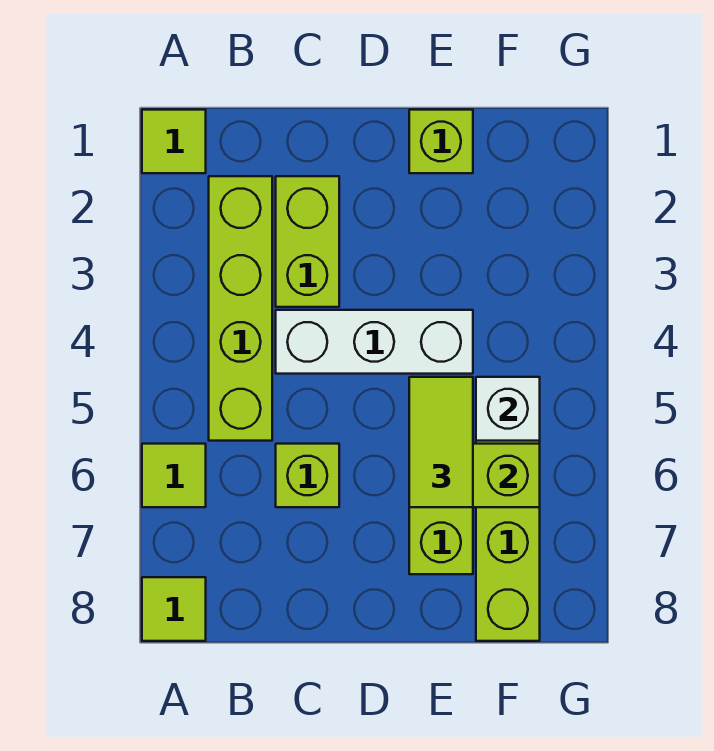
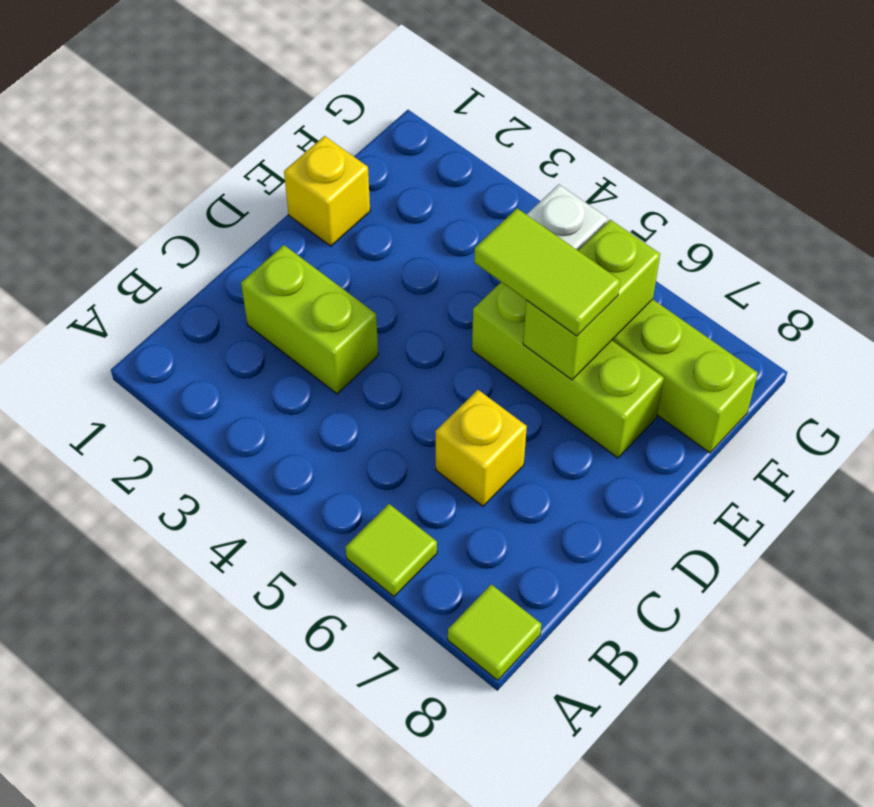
lime tile A1 level 1 -> none
lime brick B2:B5 level 1 -> none
white brick C4:E4 level 1 -> none
lime brick C6 level 1 -> yellow brick C6 level 1
lime brick E1 level 1 -> yellow brick E1 level 1

